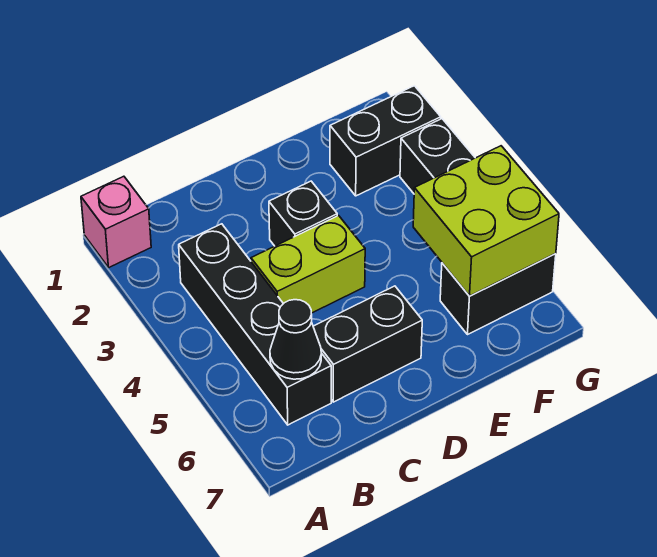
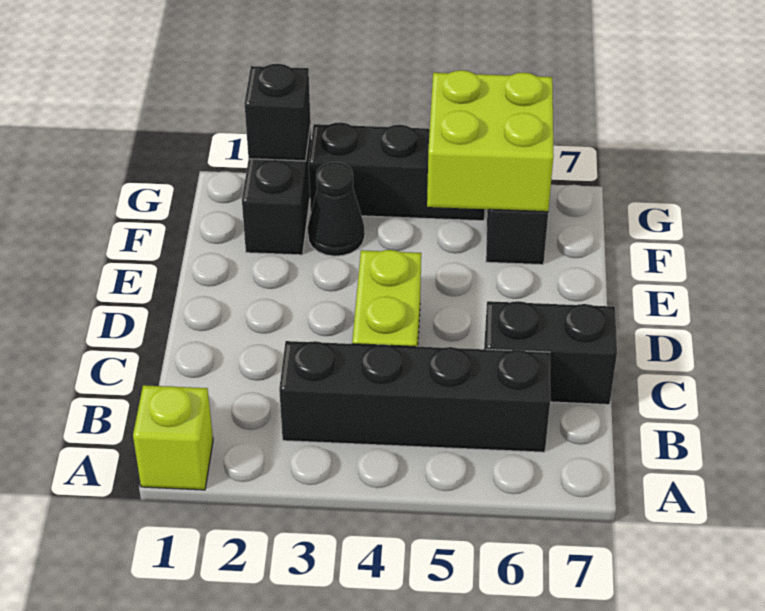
pink brick A1 level 1 -> lime brick A1 level 1
black cone B6 level 2 -> black cone F3 level 1
black brick C6:D6 level 1 -> black brick C6:C7 level 1
black brick D3 level 1 -> black brick G2 level 2

